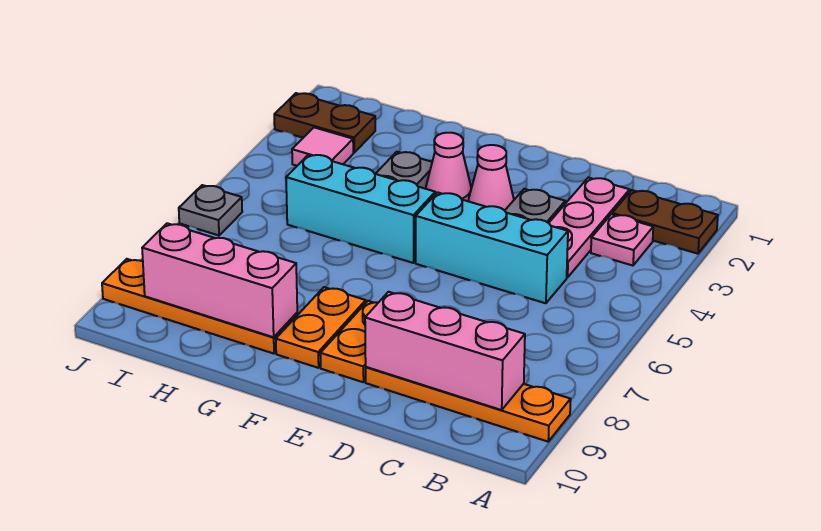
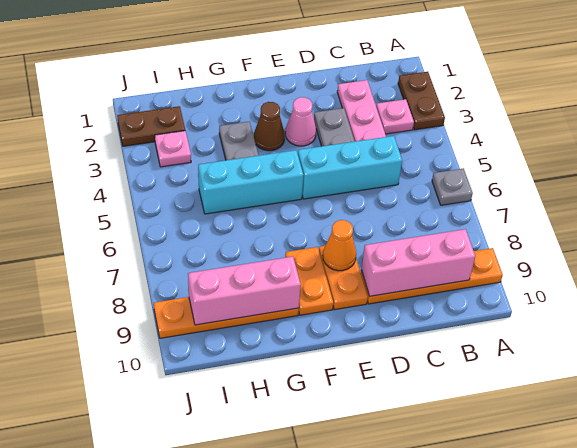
brown plate A2:B2 level 1 -> brown plate A2:A3 level 1
none -> orange cone E8 level 2
pink cone F3 level 1 -> brown cone F3 level 1
pink tile I3 level 1 -> pink plate I3 level 1
grey plate J6 level 1 -> grey plate A6 level 1

